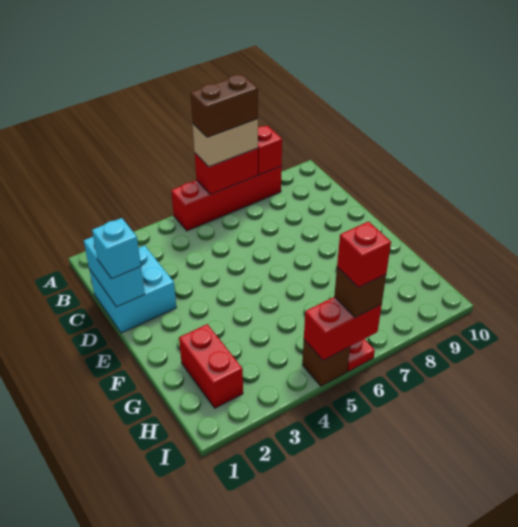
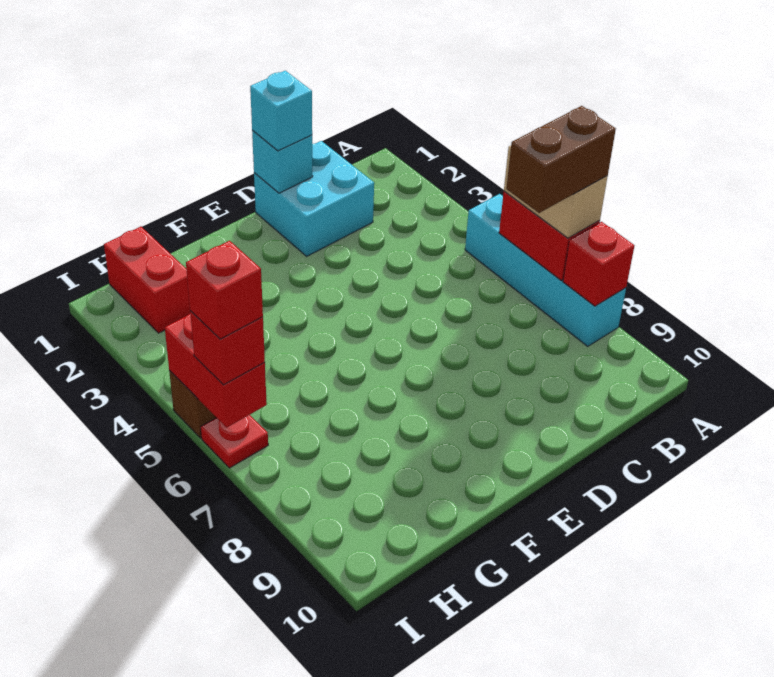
red brick A5:A8 level 1 -> cyan brick A5:A8 level 1
brown brick A6:A7 level 4 -> brown brick A7:B7 level 4
cyan brick C1:D1 level 2 -> cyan brick D1 level 2
red brick G2:H2 level 1 -> red brick H1:H2 level 1
brown brick I6 level 3 -> red brick I6 level 3

